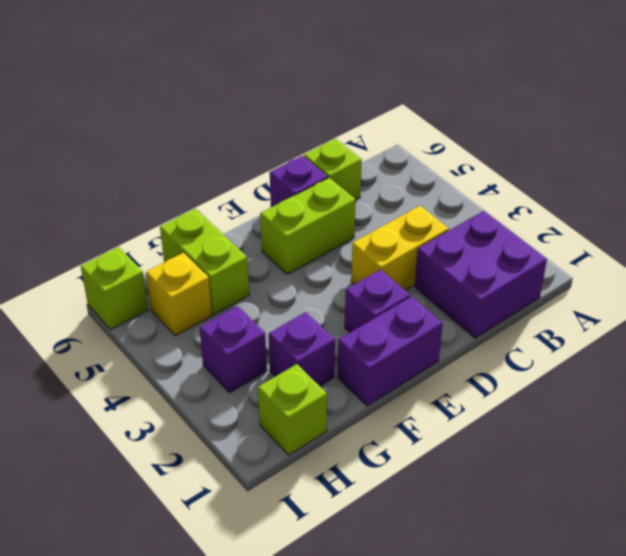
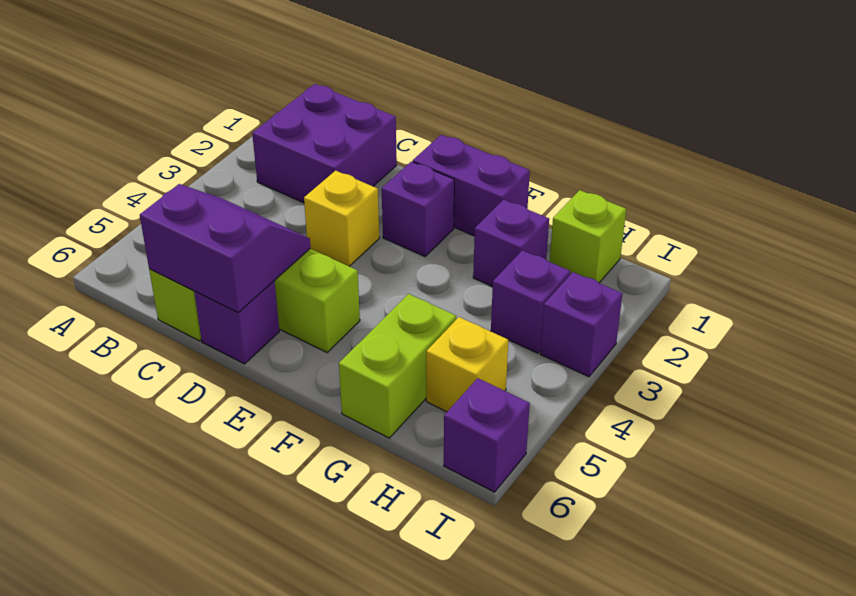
yellow brick C3:D3 level 1 -> yellow brick D3 level 1
none -> purple slope C5:D6 level 2 top 6
none -> purple brick I3 level 1
lime brick I6 level 1 -> purple brick I6 level 1

